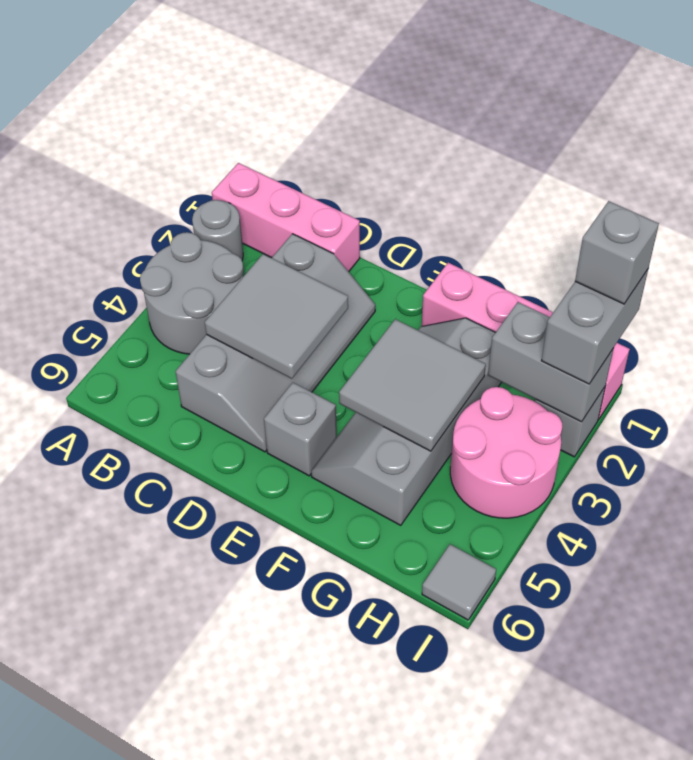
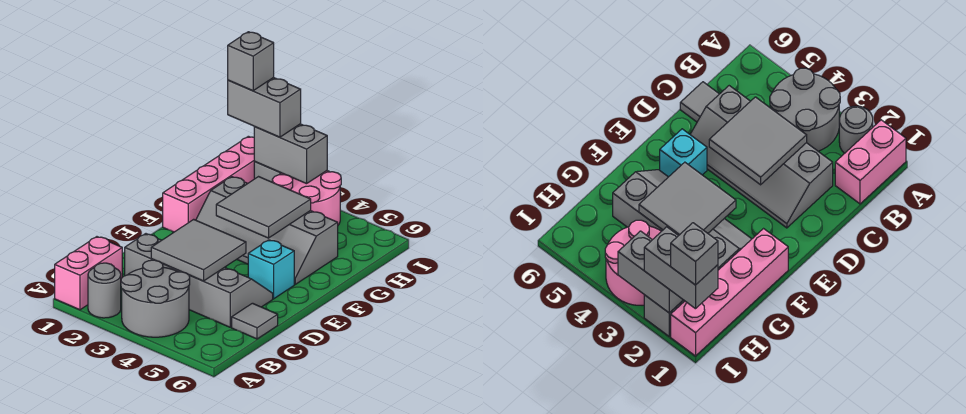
pink brick A1:C1 level 1 -> pink brick A1:B1 level 1
grey brick E5 level 1 -> cyan brick E5 level 1
grey brick H2:I2 level 2 -> grey brick I2:I3 level 2
grey tile I6 level 1 -> grey tile C6 level 1

